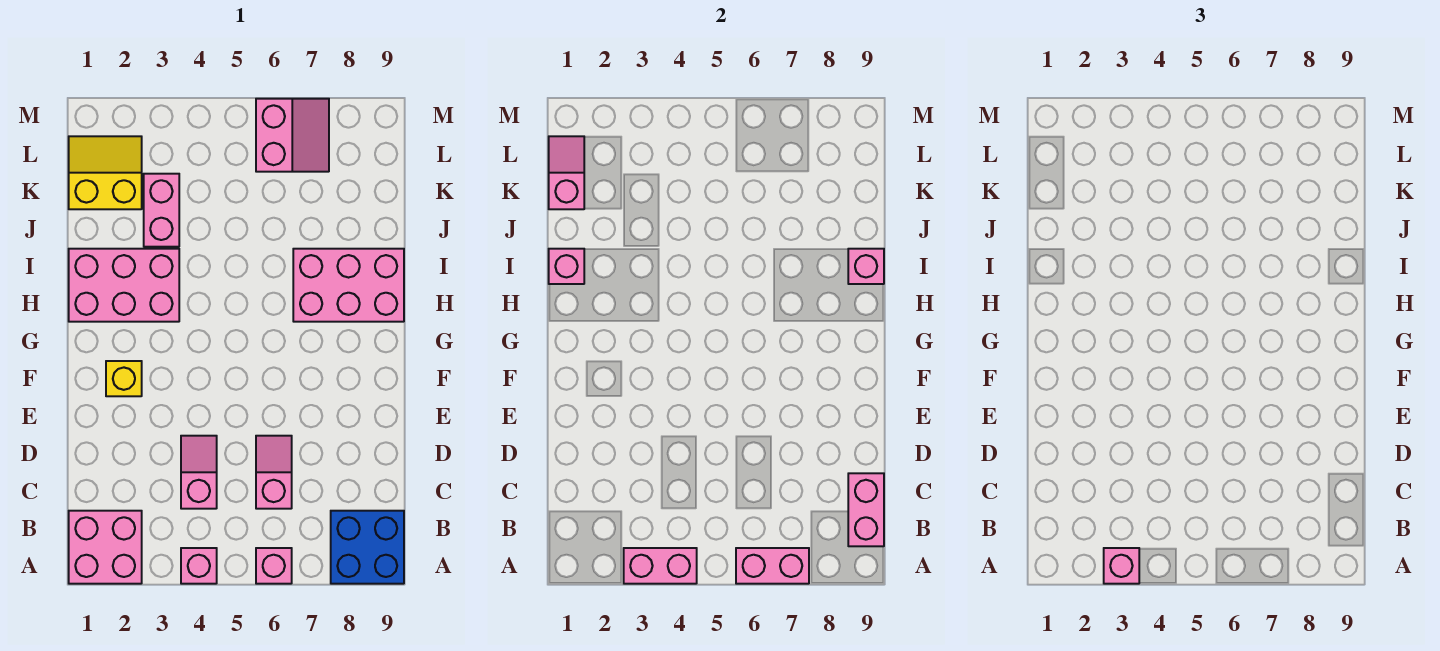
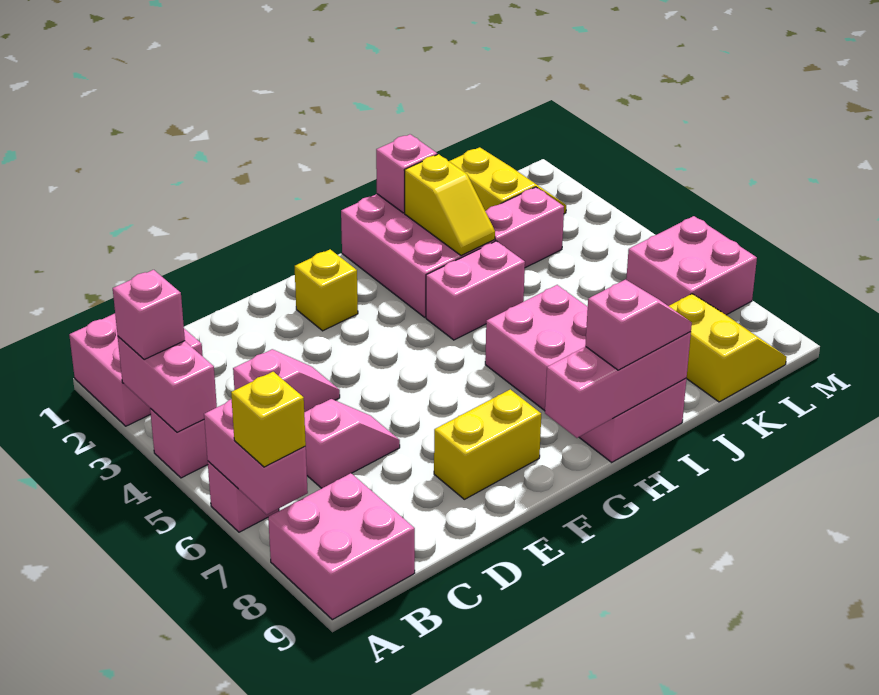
none -> yellow brick A7 level 3
blue brick A8:B9 level 1 -> pink brick A8:B9 level 1
pink brick B9:C9 level 2 -> pink brick H4:I4 level 1
none -> yellow brick E8:F8 level 1
pink brick H7:I9 level 1 -> pink brick H6:I9 level 1
none -> yellow slope I2:I3 level 2 top 2
pink brick I9 level 2 -> pink brick G9:I9 level 2
pink slope K1:L1 level 2 top K -> pink slope H9:I9 level 3 top H
none -> yellow slope K8:L9 level 1 top K
pink slope L6:M7 level 1 top 6 -> pink brick L6:M7 level 1

